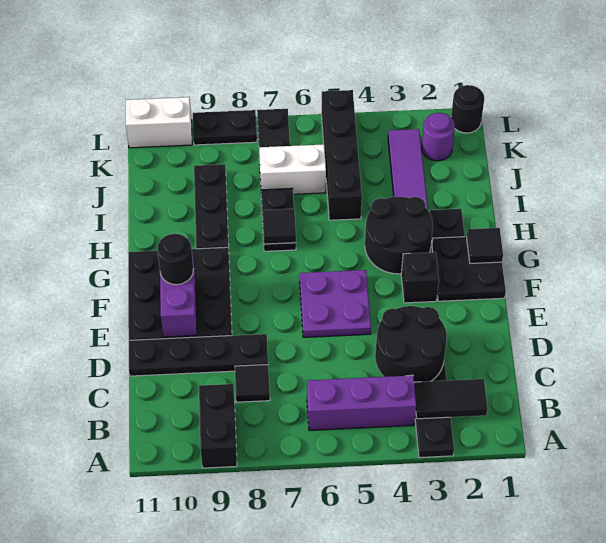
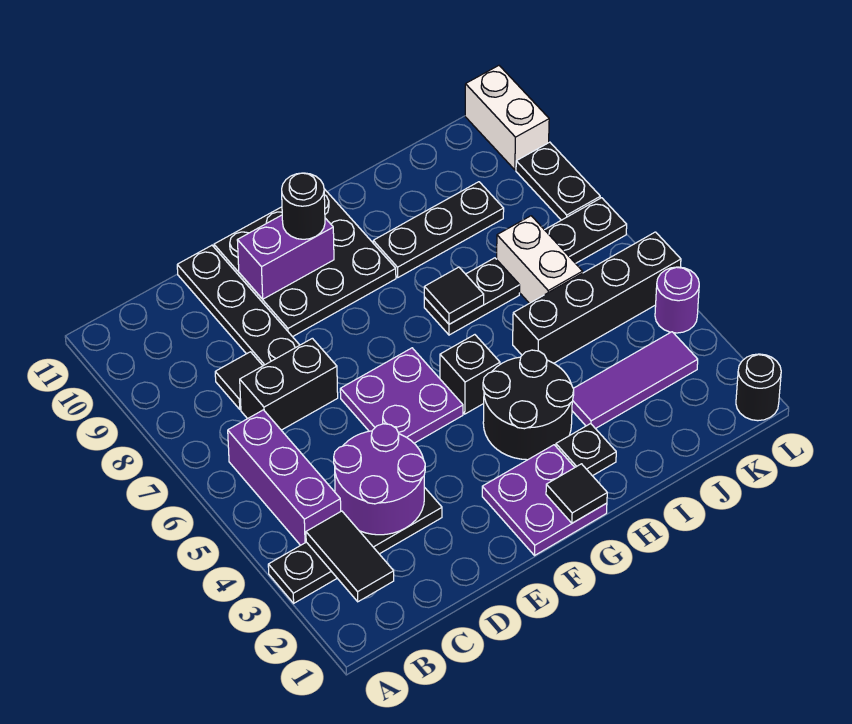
black brick A9:B9 level 1 -> black brick C7:D7 level 1
black round brick C3:D4 level 2 -> purple round brick C3:D4 level 2
black plate F1:G2 level 1 -> purple plate F1:G2 level 1
black brick F3 level 1 -> black brick G5 level 1
purple round brick K2 level 1 -> purple round brick L4 level 1

